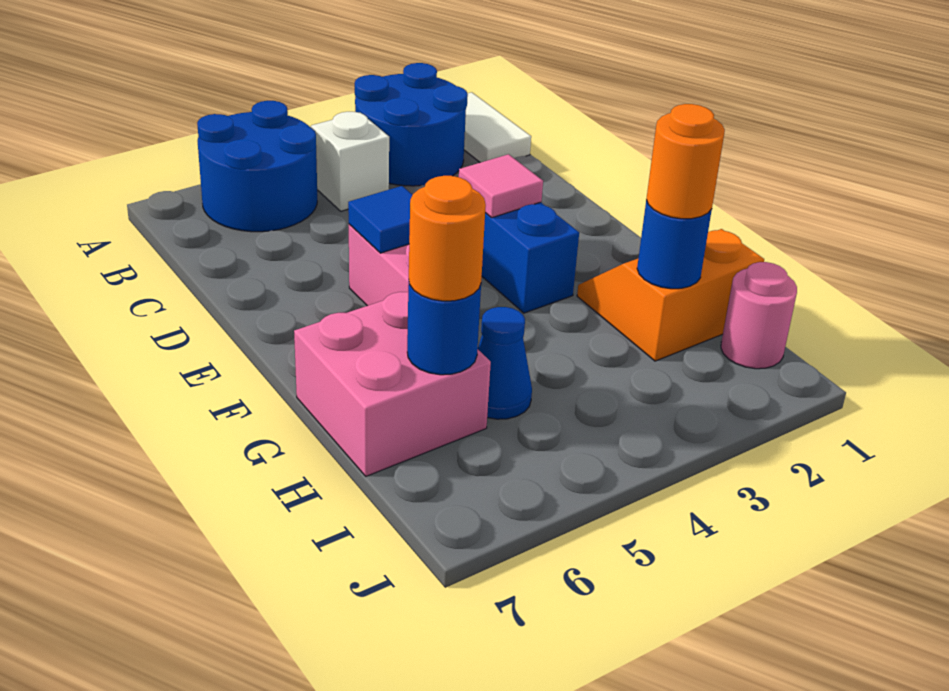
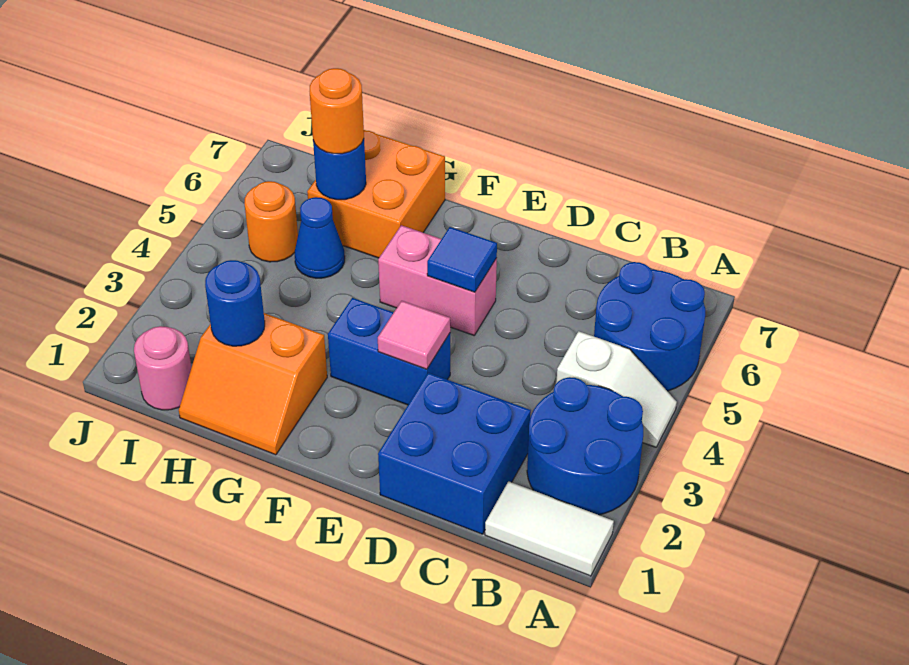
none -> blue brick C1:D2 level 1
orange slope G1:H2 level 1 top H -> orange slope G1:H2 level 1 top 2
pink brick G6:H7 level 1 -> orange brick G6:H7 level 1
orange round brick H2 level 3 -> orange round brick I5 level 1

